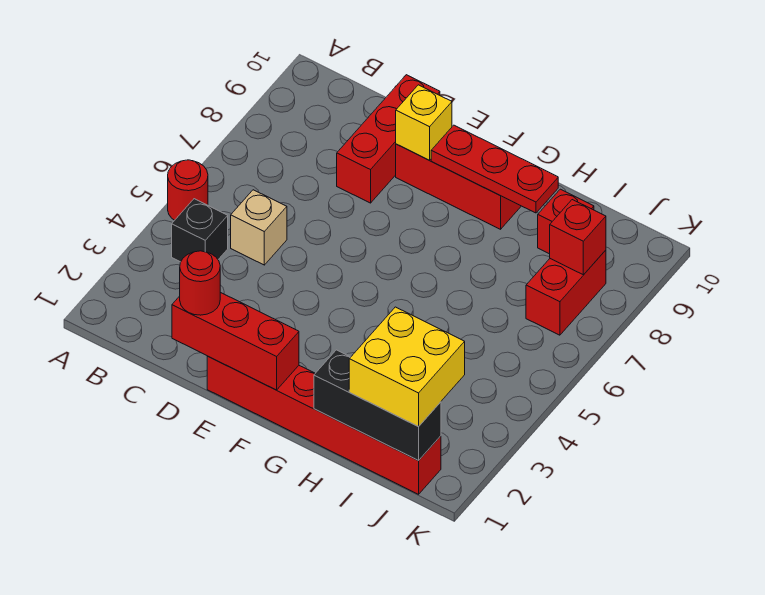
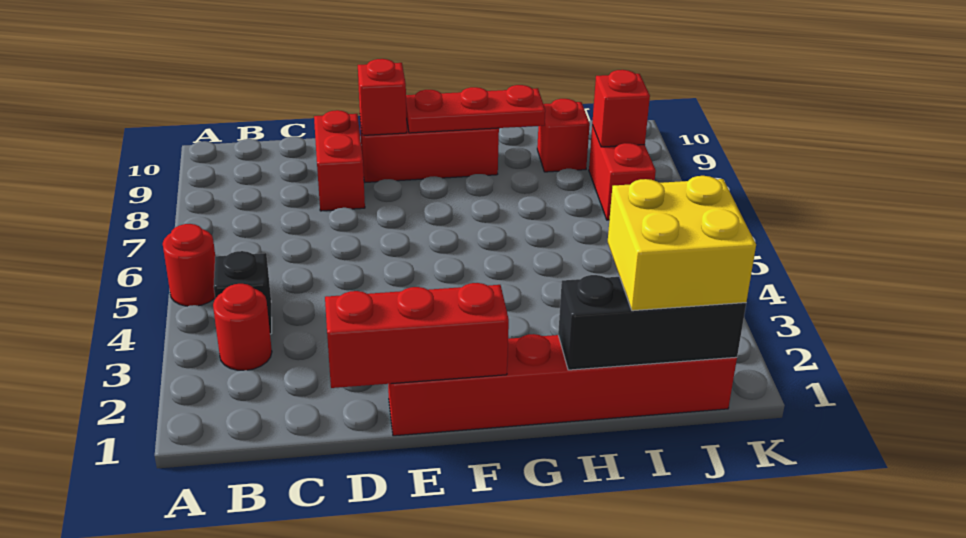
tan brick C5 level 1 -> none
red round brick D1 level 3 -> red round brick B3 level 1
red brick D8:D10 level 1 -> red brick D8:D9 level 1
yellow brick E9 level 2 -> red brick E9 level 2

